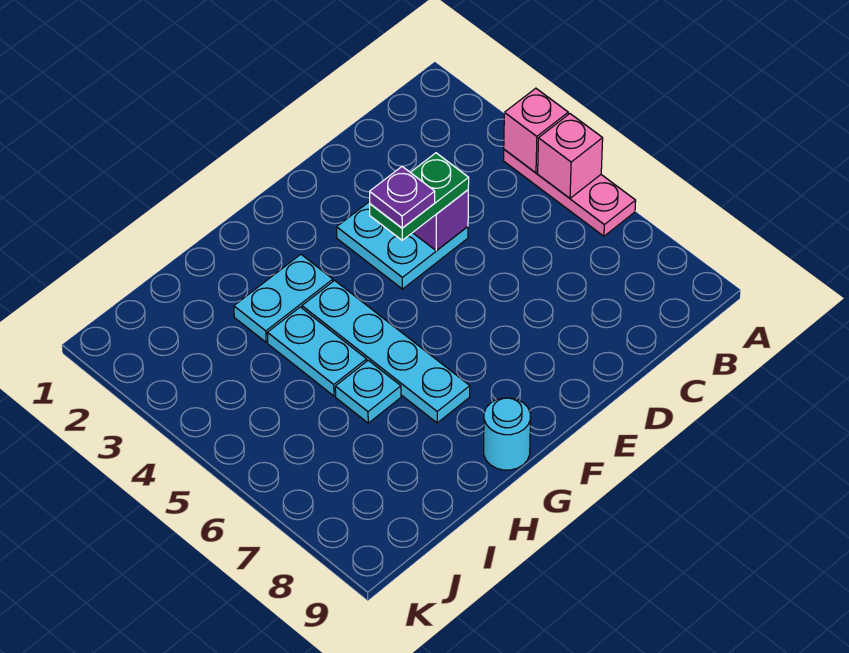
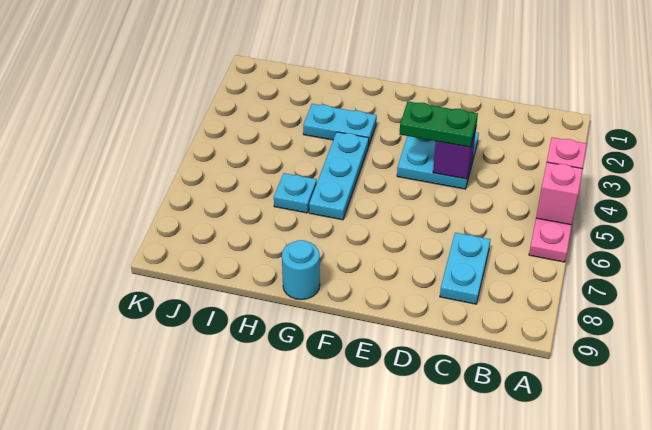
purple plate E4 level 4 -> none
cyan plate G4:G7 level 1 -> cyan plate G4:G6 level 1
cyan plate H4:H5 level 1 -> cyan plate C7:C8 level 1

